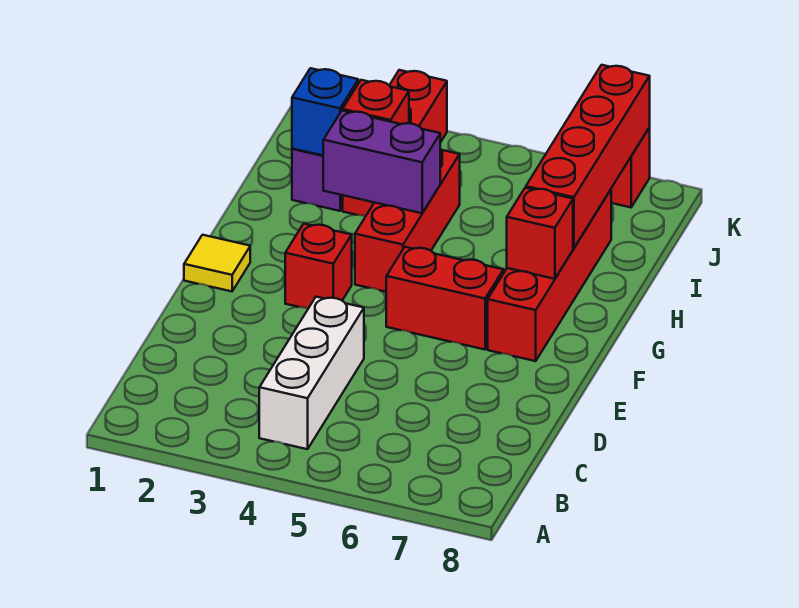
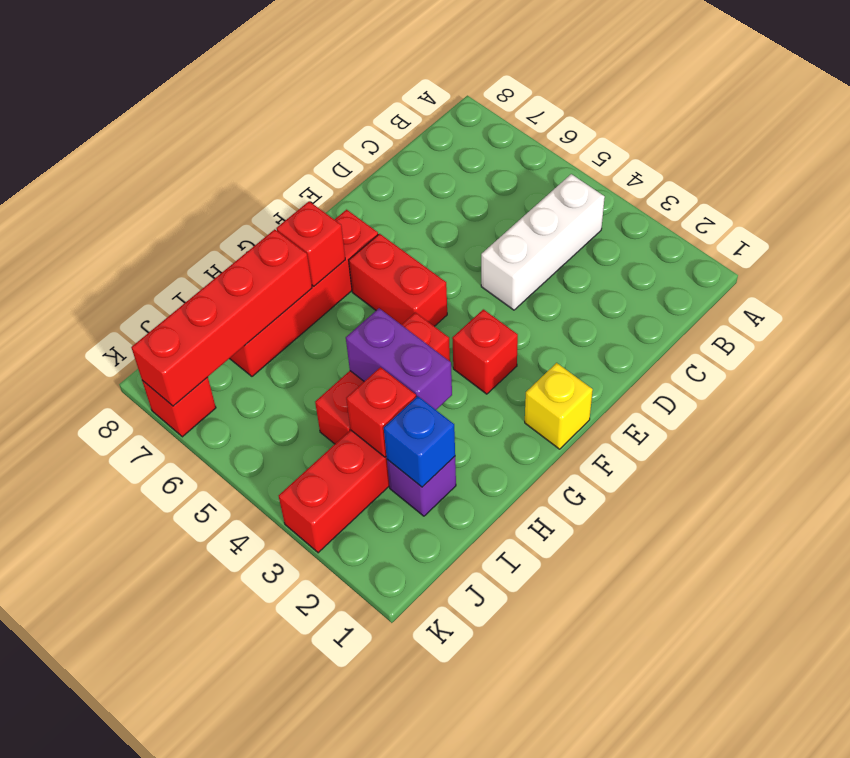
yellow tile F1 level 1 -> yellow brick F1 level 1

